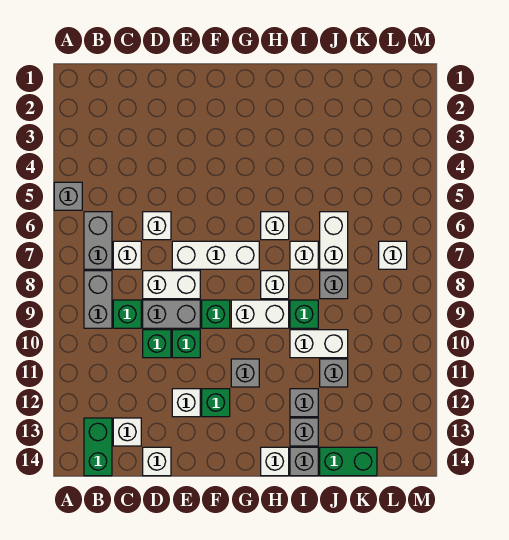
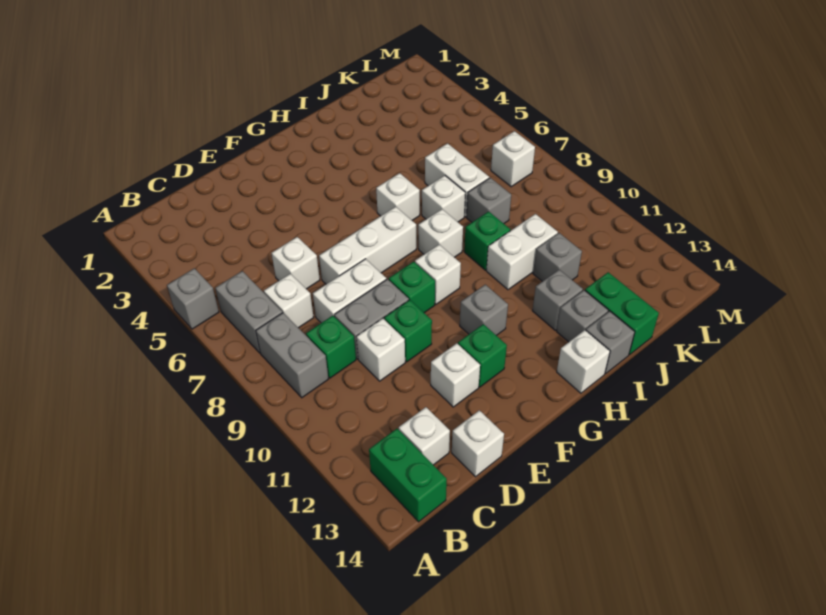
green brick D10 level 1 -> white brick D10 level 1
white brick G9:H9 level 1 -> white brick G9 level 1
green brick J14:K14 level 1 -> green brick J13:J14 level 1

